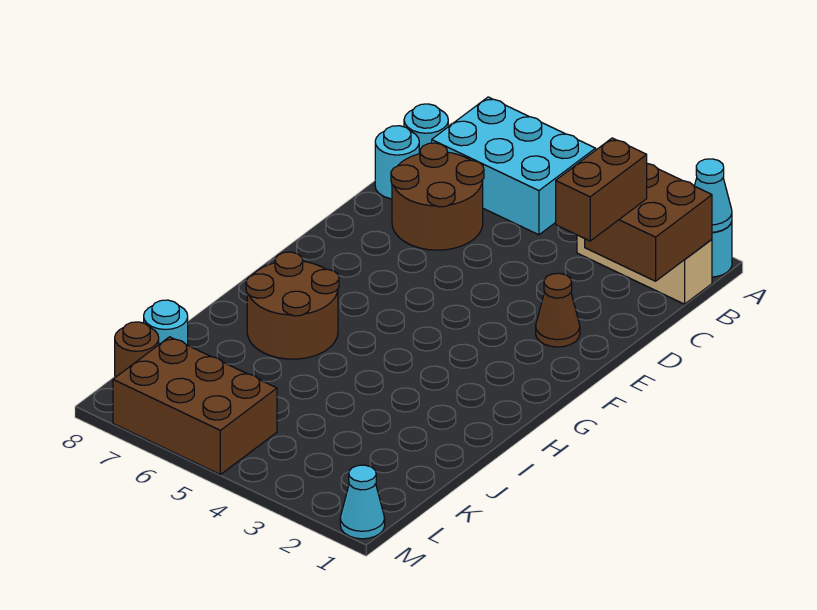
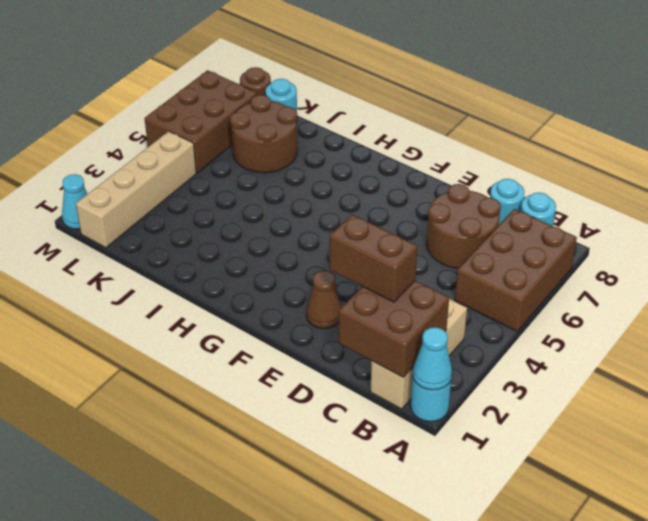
cyan brick A5:B7 level 1 -> brown brick A5:B7 level 1
brown round brick H6:I7 level 1 -> brown round brick J6:K7 level 1
none -> tan brick L1:L4 level 1

